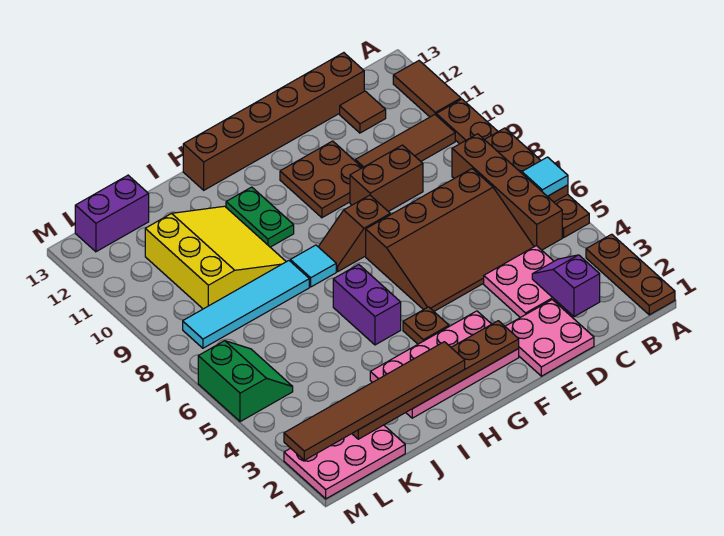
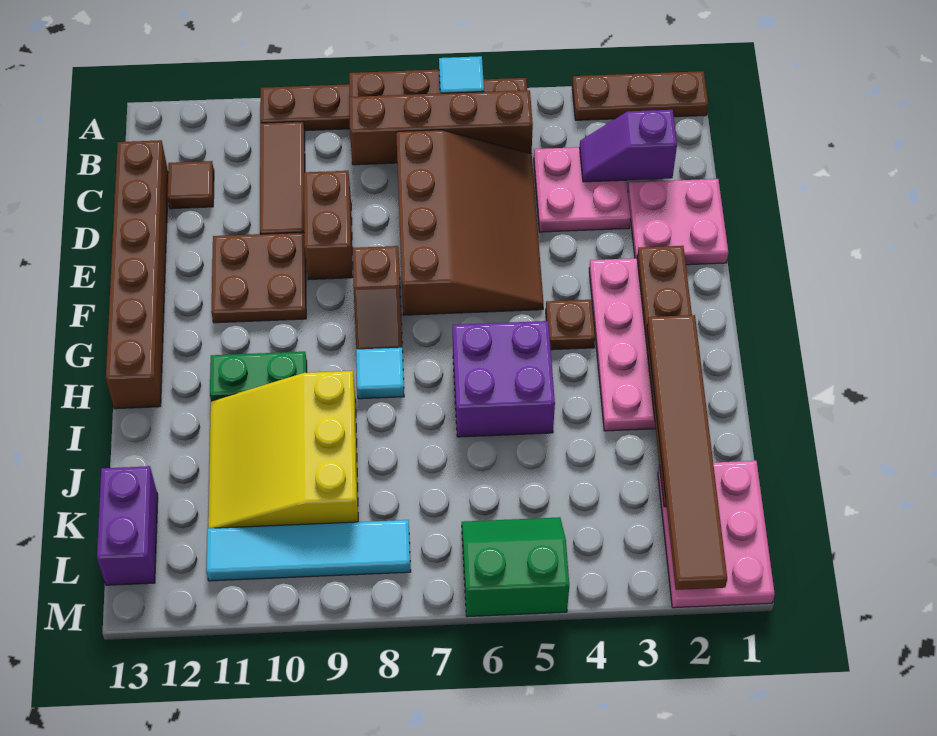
brown tile A11:A12 level 1 -> none
purple brick H5:H6 level 1 -> purple brick H5:I6 level 1
cyan tile I8:L8 level 1 -> cyan tile L8:L11 level 1
yellow slope I9:K11 level 1 top K -> yellow slope I9:K11 level 1 top 9

